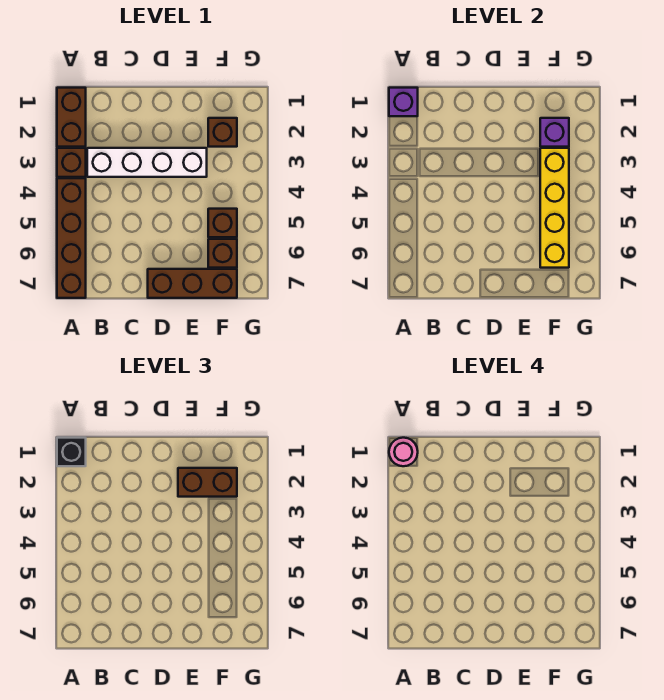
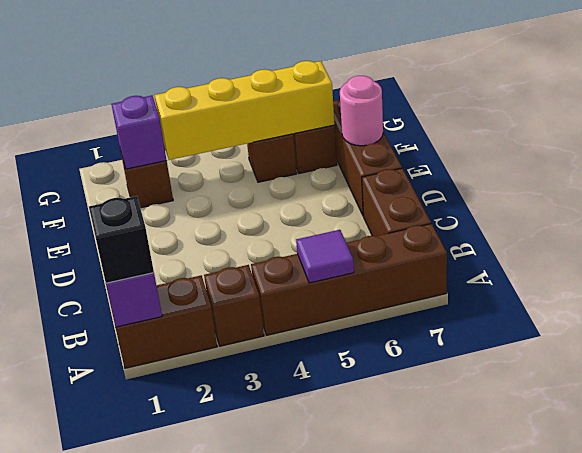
pink round brick A1 level 4 -> pink round brick E7 level 2
none -> purple tile A5 level 2
white brick B3:E3 level 1 -> none
brown brick E2:F2 level 3 -> brown brick B7:C7 level 1

